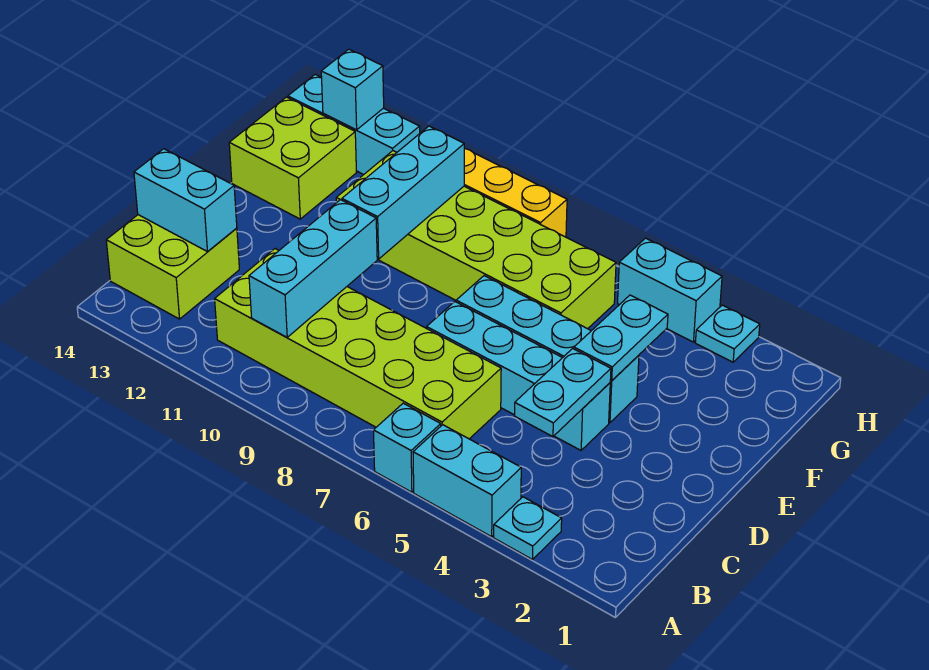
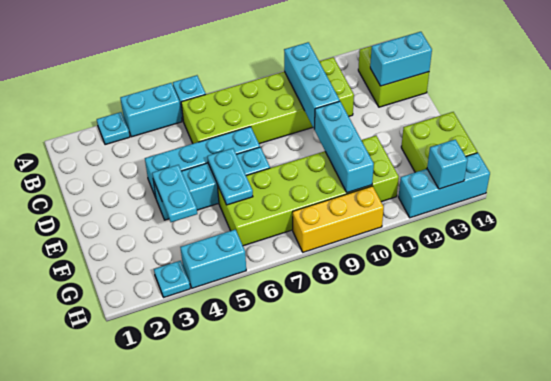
cyan plate C4:D4 level 2 -> cyan plate E6:F6 level 2

